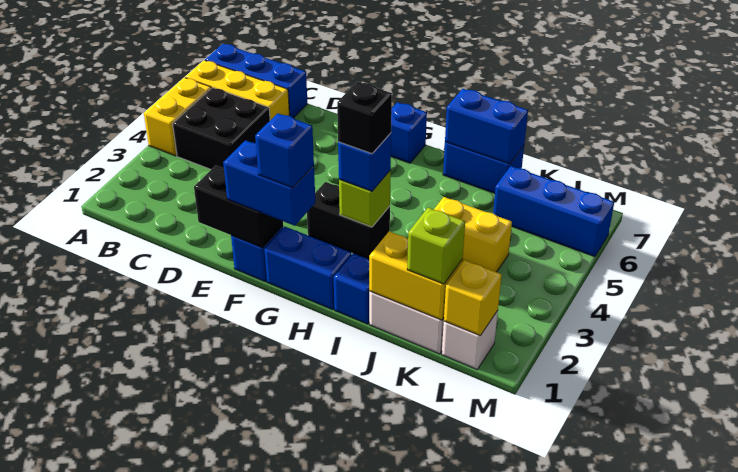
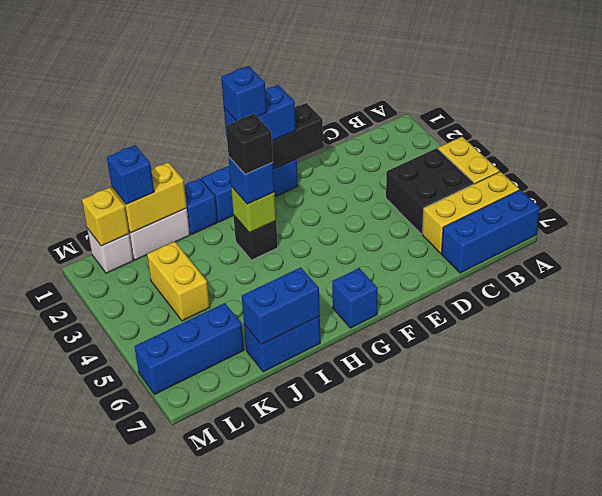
black brick G3:H3 level 1 -> black brick H3 level 1
yellow brick J4:K4 level 1 -> yellow brick K3:K4 level 1
lime brick K1 level 3 -> blue brick K1 level 3

